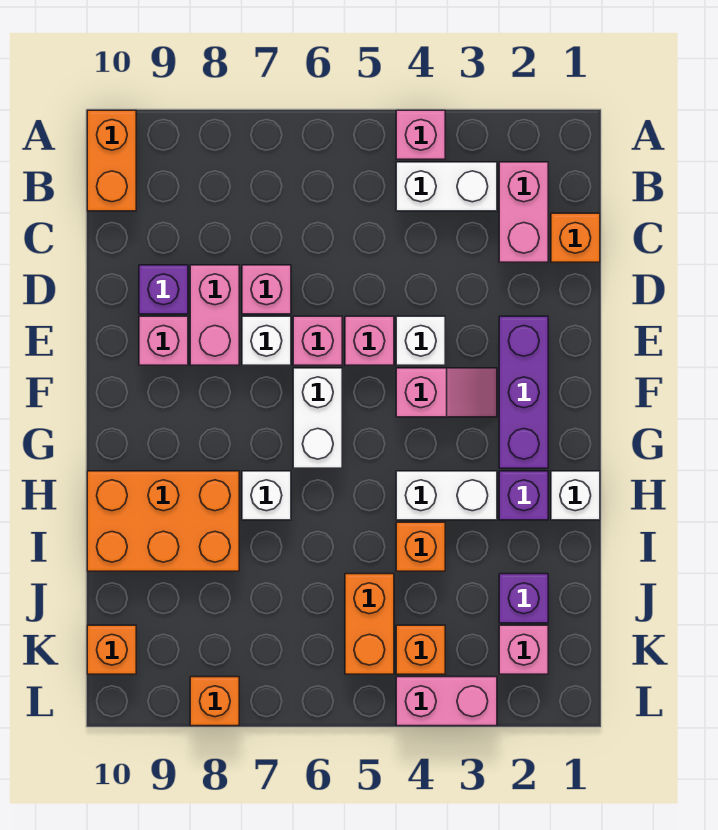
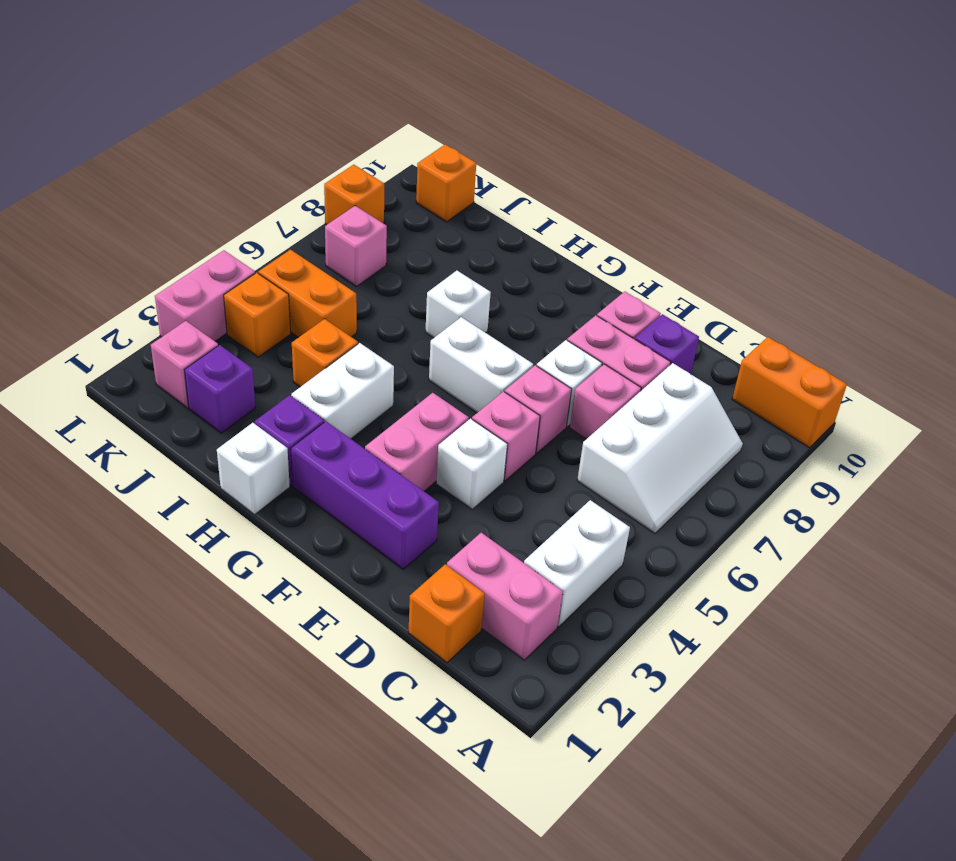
pink brick A4 level 1 -> pink brick K7 level 1
none -> white slope B6:C8 level 1 top C
pink slope F3:F4 level 1 top 4 -> pink brick F3:F4 level 1
orange brick H8:I10 level 1 -> none

